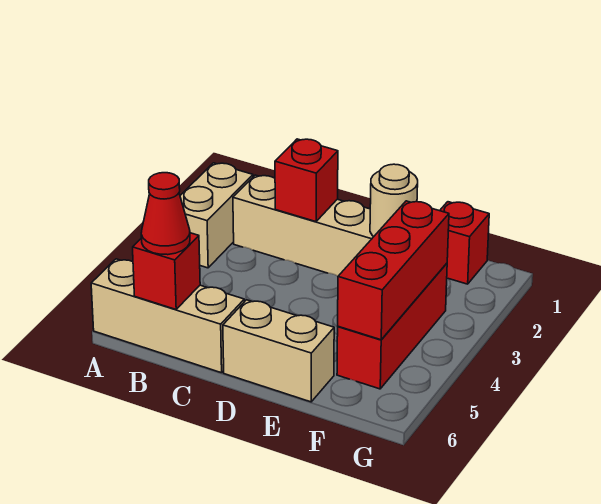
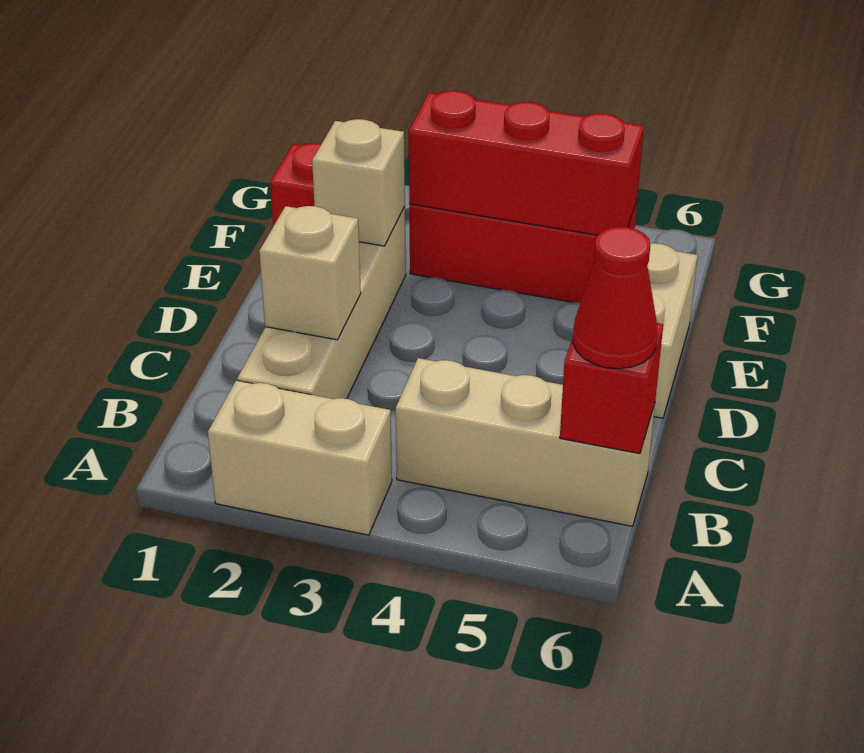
tan brick A6:C6 level 1 -> tan brick B4:B6 level 1
red brick C2 level 2 -> tan brick C2 level 2
tan round brick E2 level 2 -> tan brick E2 level 2

